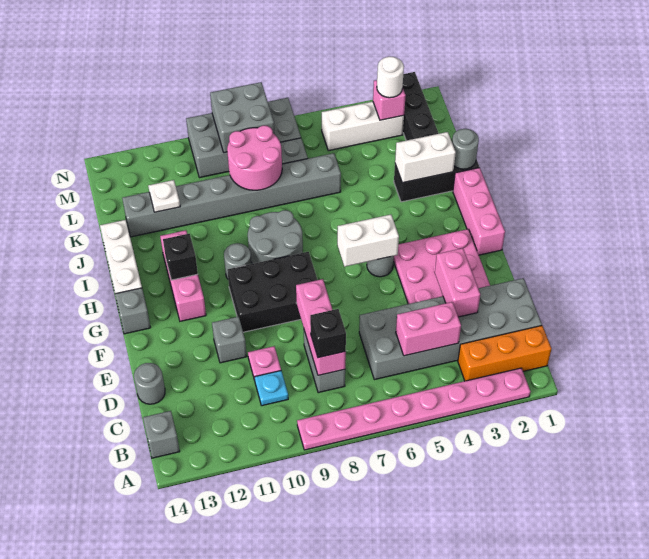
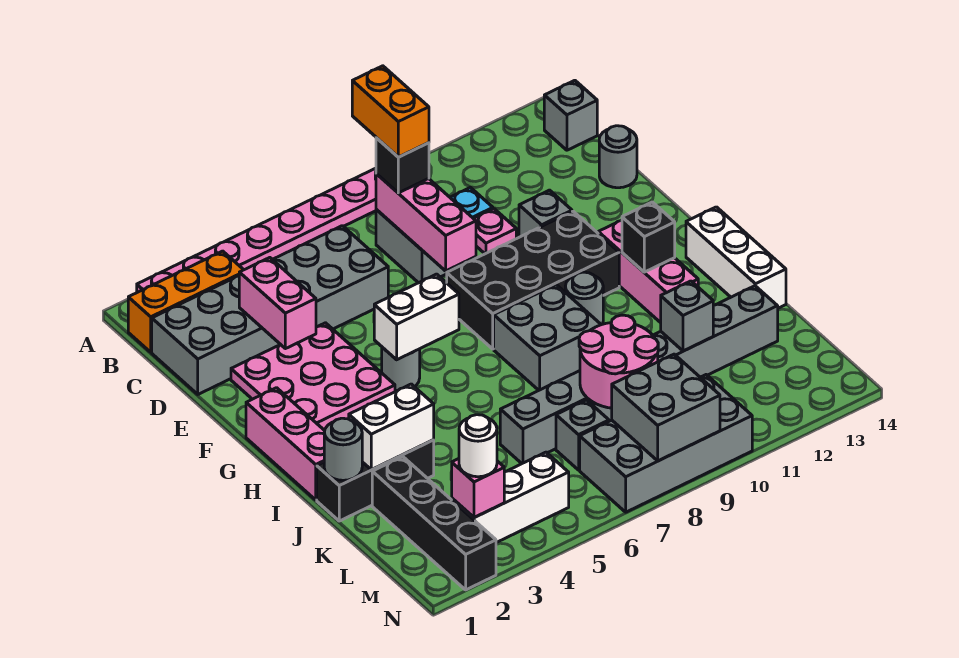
none -> orange brick B8:C8 level 4
pink brick C4:C5 level 2 -> none
black brick F8:G10 level 1 -> black brick F8:G11 level 1
grey brick G14 level 1 -> grey brick K11 level 2
grey round brick H8:I9 level 1 -> grey brick H8:I9 level 1
white plate K12 level 2 -> none

